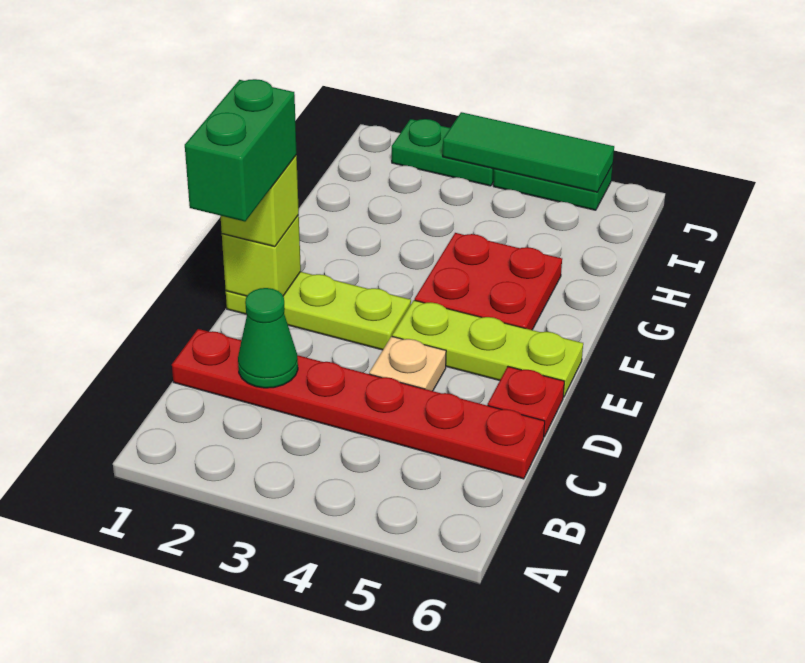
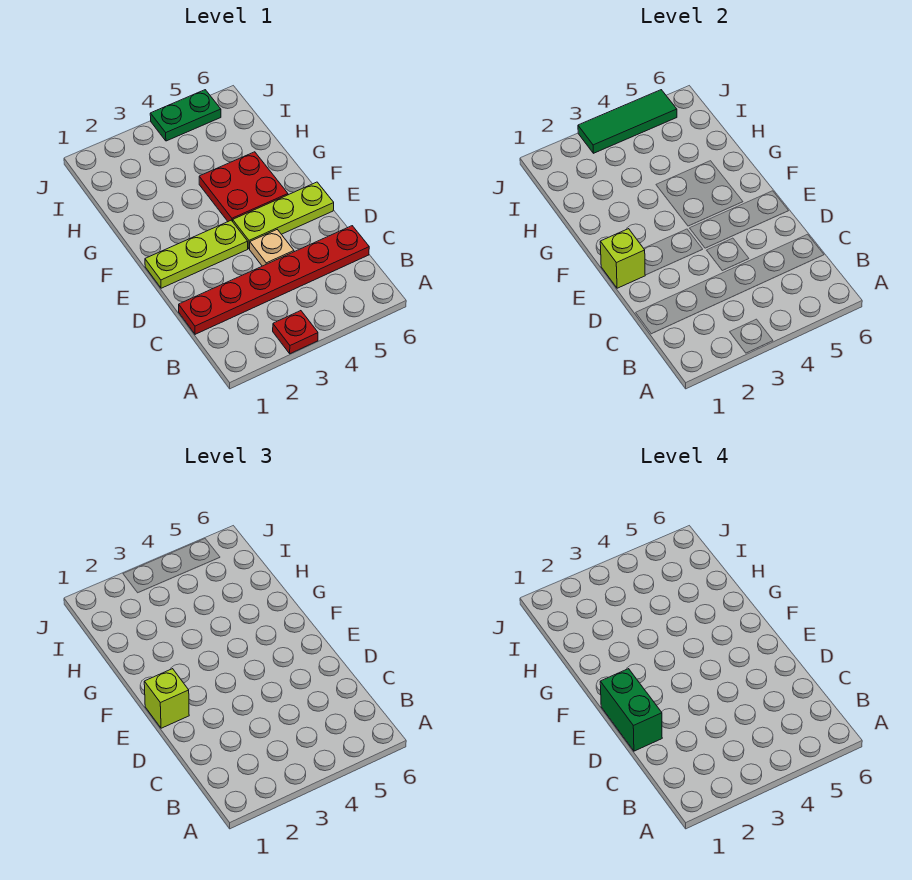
green cone C2 level 2 -> none
red plate D6 level 1 -> red plate A3 level 1
green plate J2:J3 level 1 -> none

